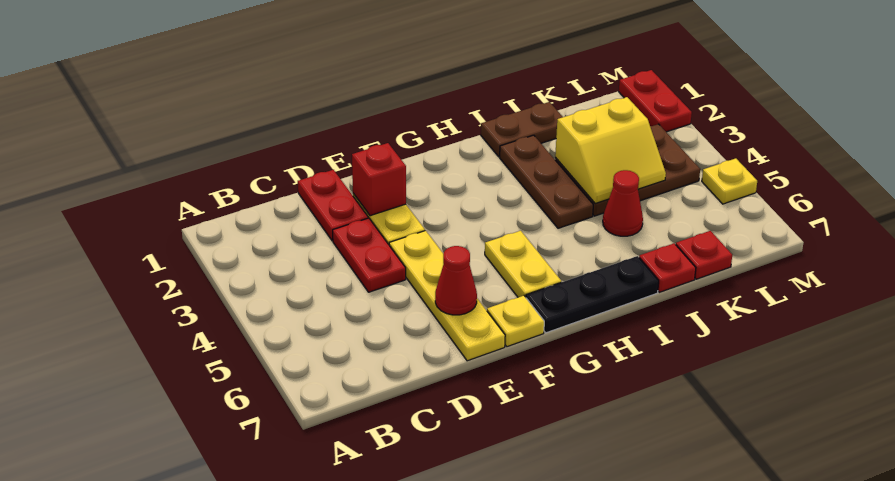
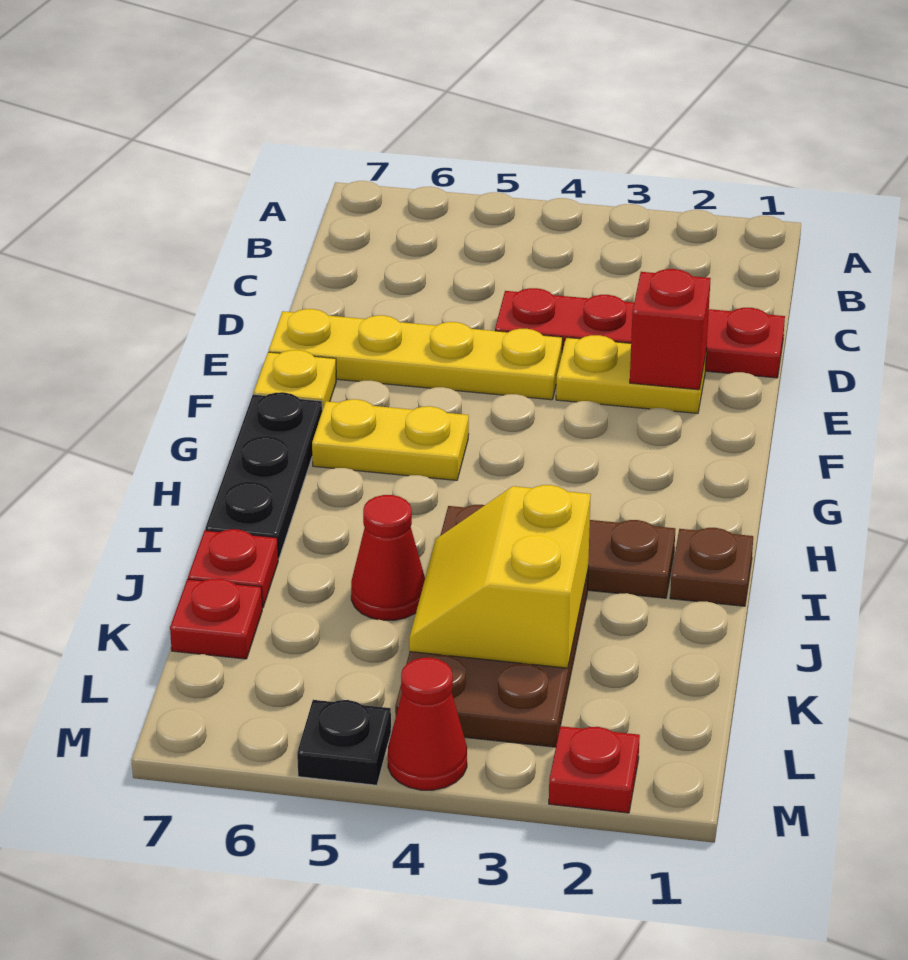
red cone E6 level 2 -> red cone M4 level 1
brown plate I1:J1 level 1 -> brown plate I1 level 1
red plate M1:M2 level 1 -> red plate M2 level 1
yellow plate M5 level 1 -> black plate M5 level 1

